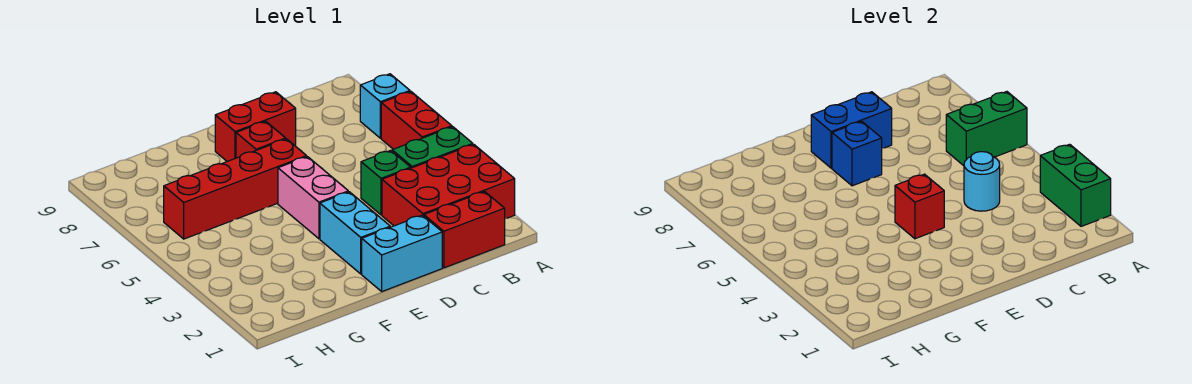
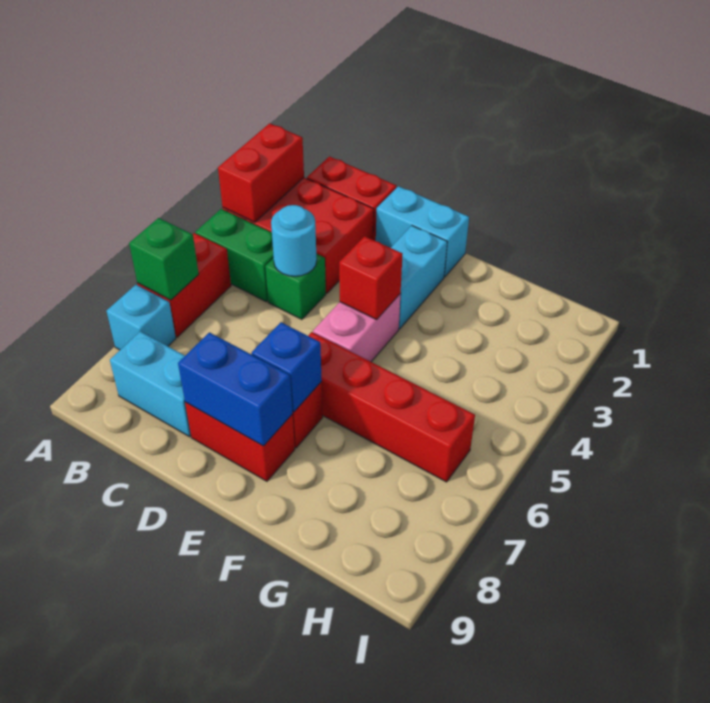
green brick A2:A3 level 2 -> red brick A2:A3 level 2
green brick A6:B6 level 2 -> green brick A6 level 2
none -> cyan brick B8:C8 level 1

